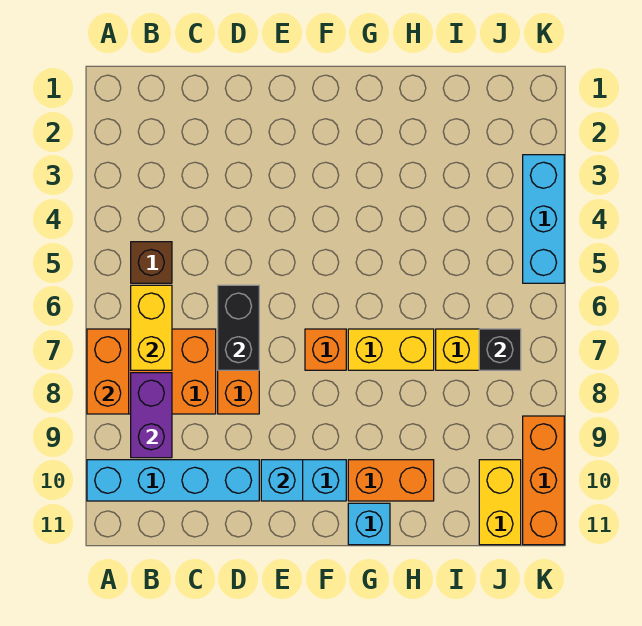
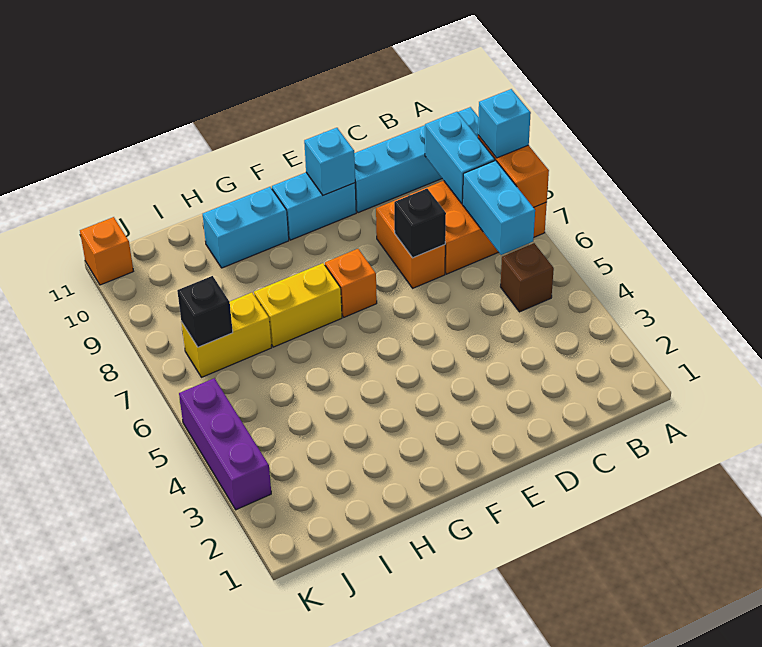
yellow brick B6:B7 level 2 -> cyan brick B6:B7 level 2
purple brick B8:B9 level 2 -> cyan brick B8:B9 level 2
black brick D6:D7 level 2 -> black brick D7 level 2
orange brick G10:H10 level 1 -> cyan brick G10:H10 level 1
cyan brick G11 level 1 -> cyan brick A8 level 3
yellow brick J10:J11 level 1 -> none
cyan brick K3:K5 level 1 -> purple brick K3:K5 level 1
orange brick K9:K11 level 1 -> orange brick K11 level 1

